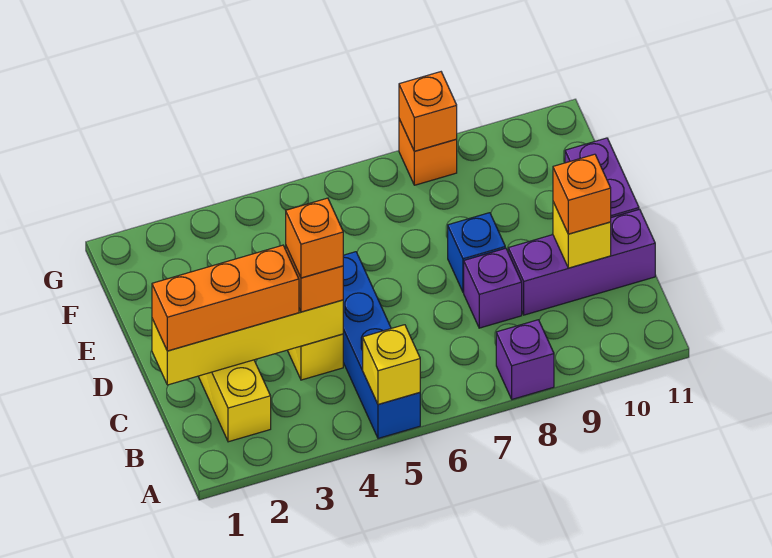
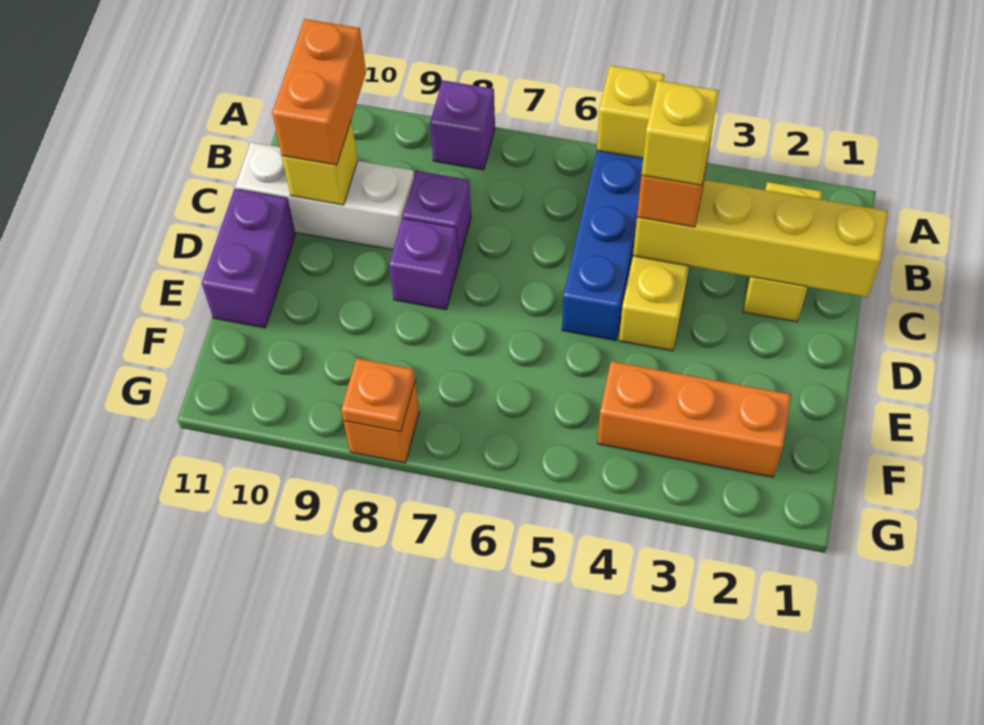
orange brick C1:C3 level 3 -> orange brick F2:F4 level 1
orange brick C4 level 4 -> yellow brick C4 level 4
purple brick C9:C11 level 1 -> white brick C9:C11 level 1
orange brick C10 level 3 -> orange brick B10:C10 level 3
blue brick D8 level 1 -> purple brick D8 level 1
orange brick G8 level 2 -> orange plate G8 level 2

